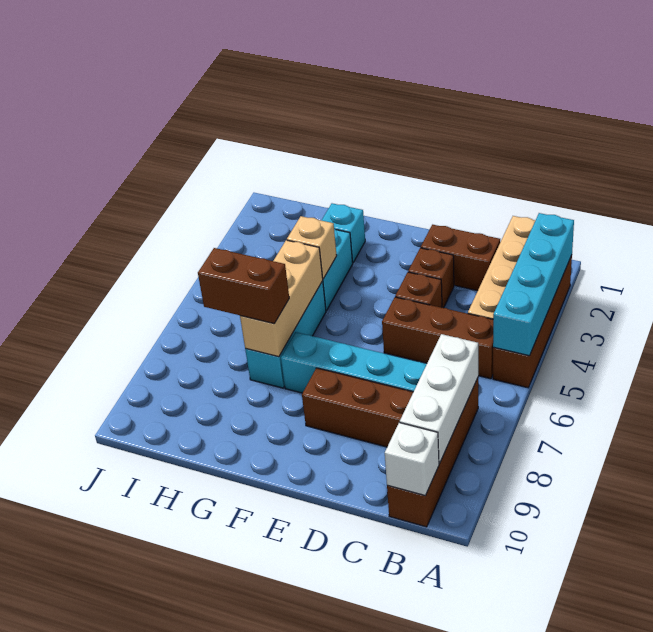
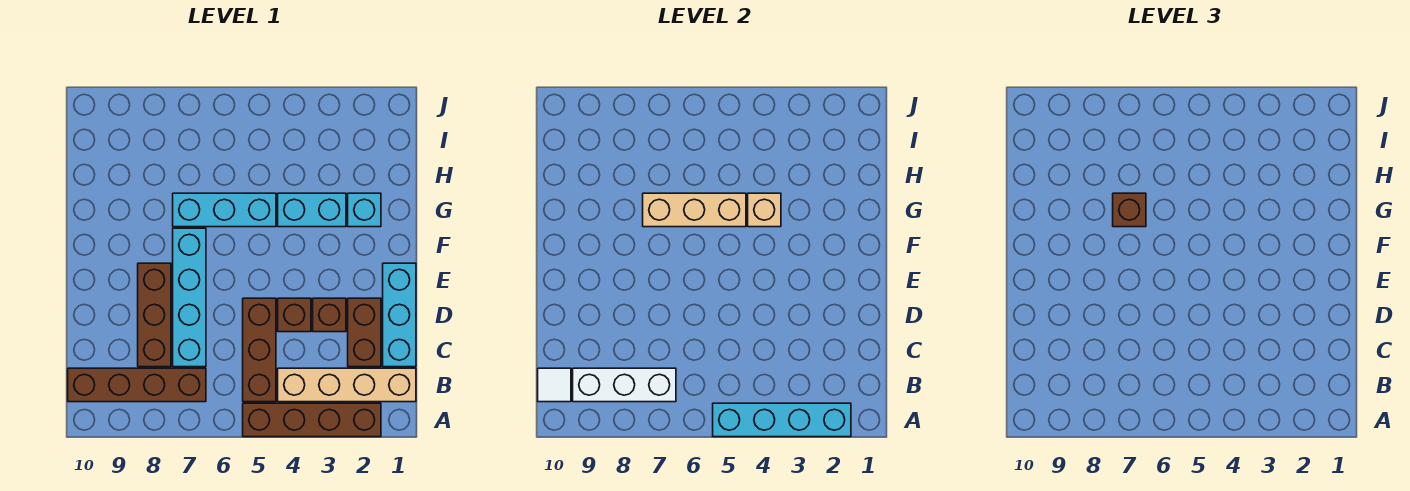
white brick B10 level 2 -> white tile B10 level 2
none -> cyan brick C1:E1 level 1
brown brick G7:H7 level 3 -> brown brick G7 level 3

